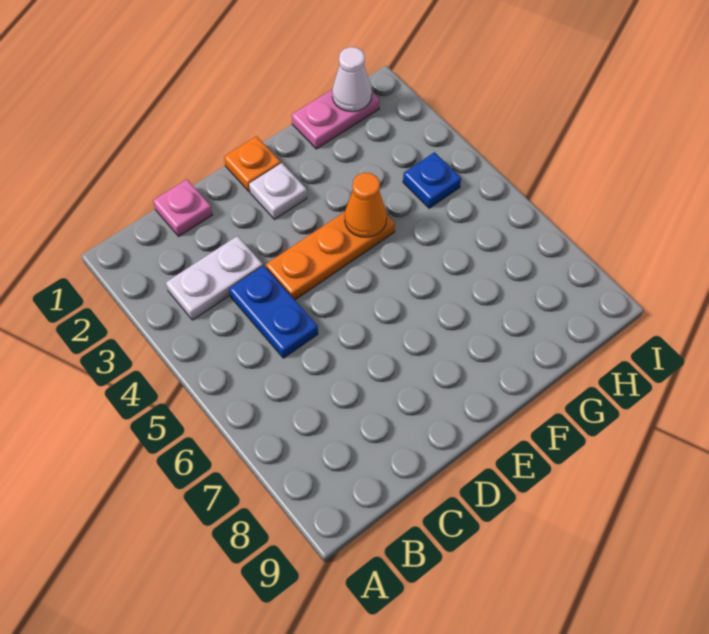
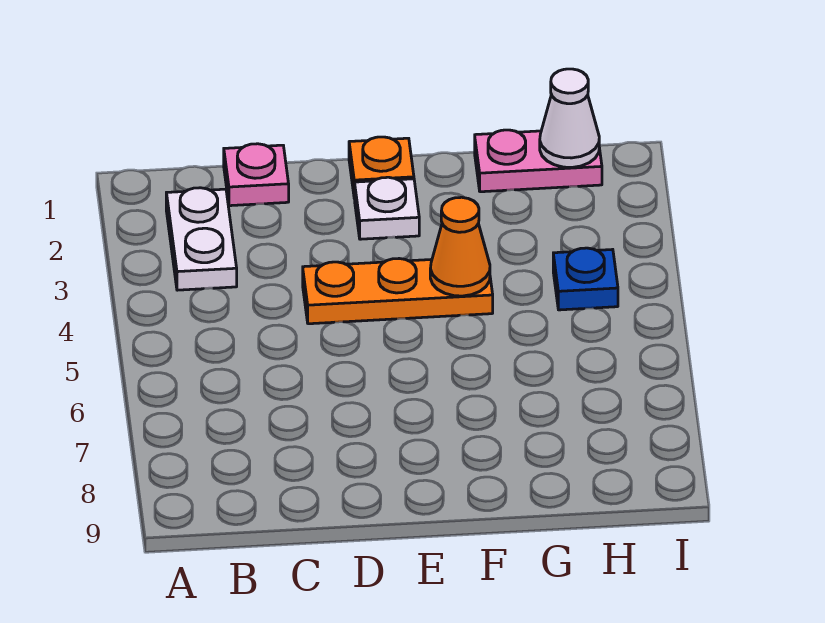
white plate B3:C3 level 1 -> white plate B2:B3 level 1
blue plate C4:C5 level 1 -> none

